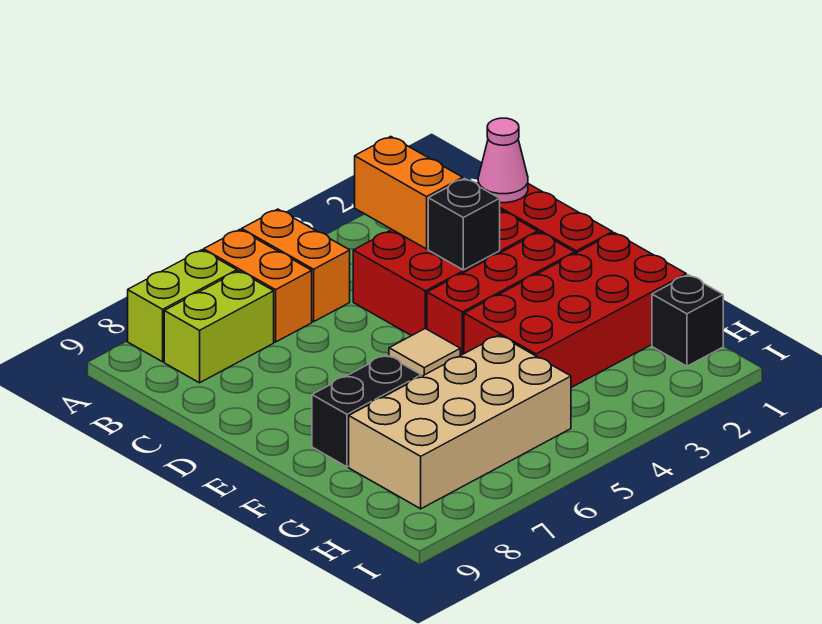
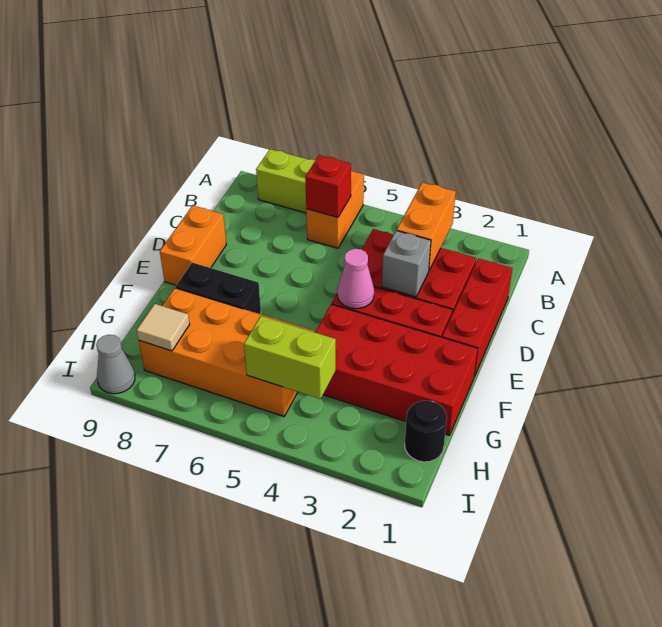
orange brick A5:B5 level 1 -> orange brick D9:E9 level 1
none -> red brick B6 level 2
lime brick B7:B8 level 1 -> lime brick H4:H5 level 2
pink cone C1 level 2 -> pink cone E4 level 2
black brick D3 level 2 -> grey brick D3 level 2
tan tile E5 level 1 -> tan tile H8 level 2
tan brick G5:H8 level 1 -> orange brick G5:H8 level 1
black brick H1 level 1 -> black round brick H1 level 1
none -> grey cone I9 level 1

